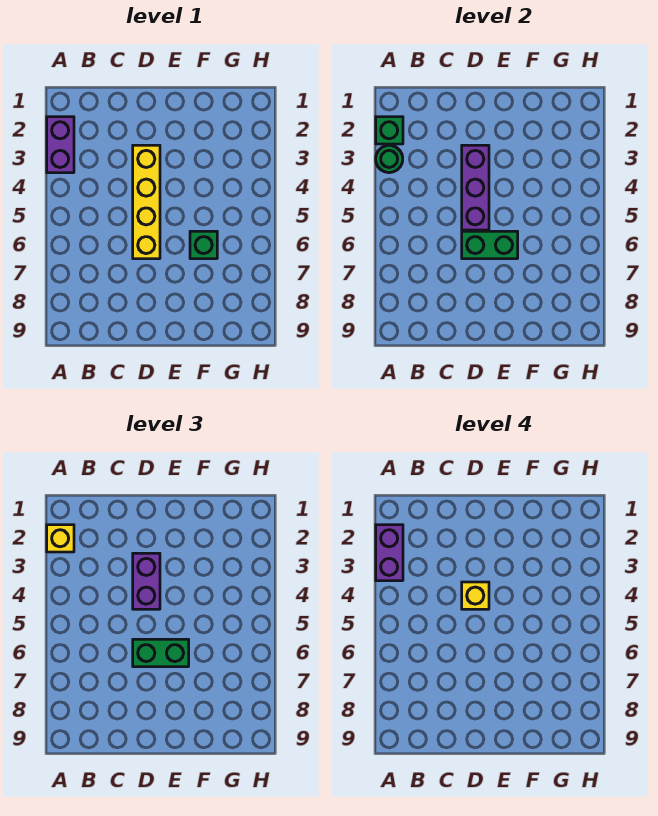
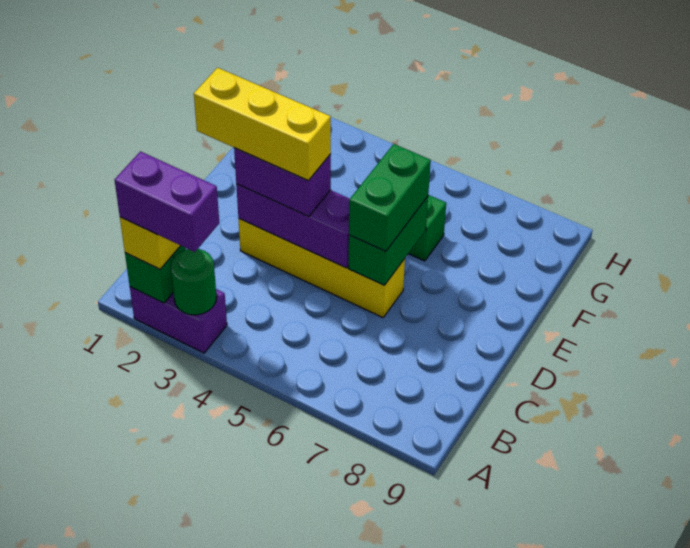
yellow brick D4 level 4 -> yellow brick D2:D4 level 4

